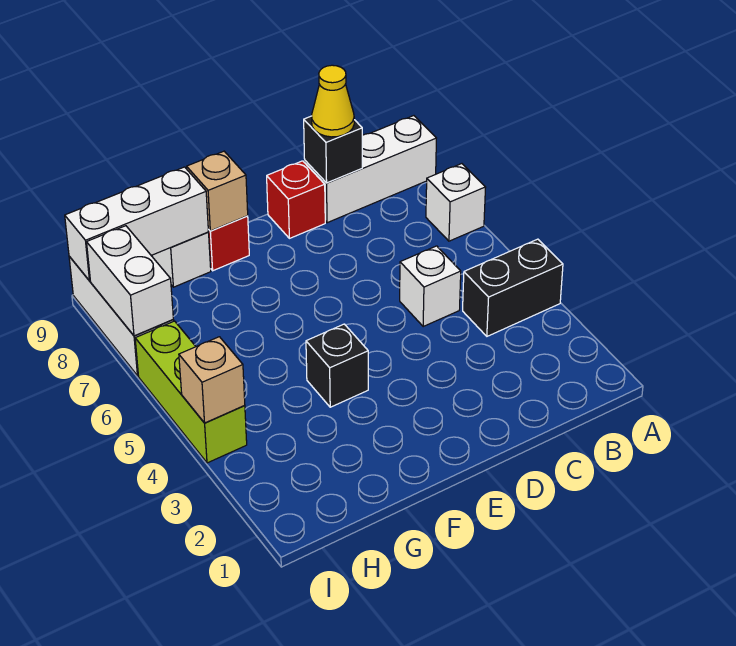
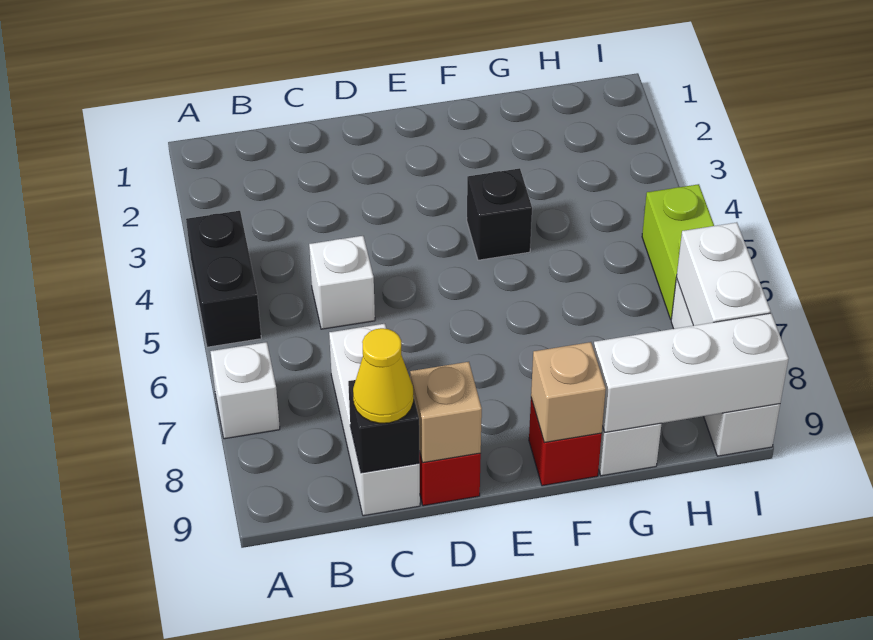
black brick A4:B4 level 1 -> black brick A4:A5 level 1
white brick A9:C9 level 1 -> white brick C7:C9 level 1
lime brick I4:I6 level 1 -> lime brick I5:I6 level 1
tan brick I4 level 2 -> tan brick D9 level 2

